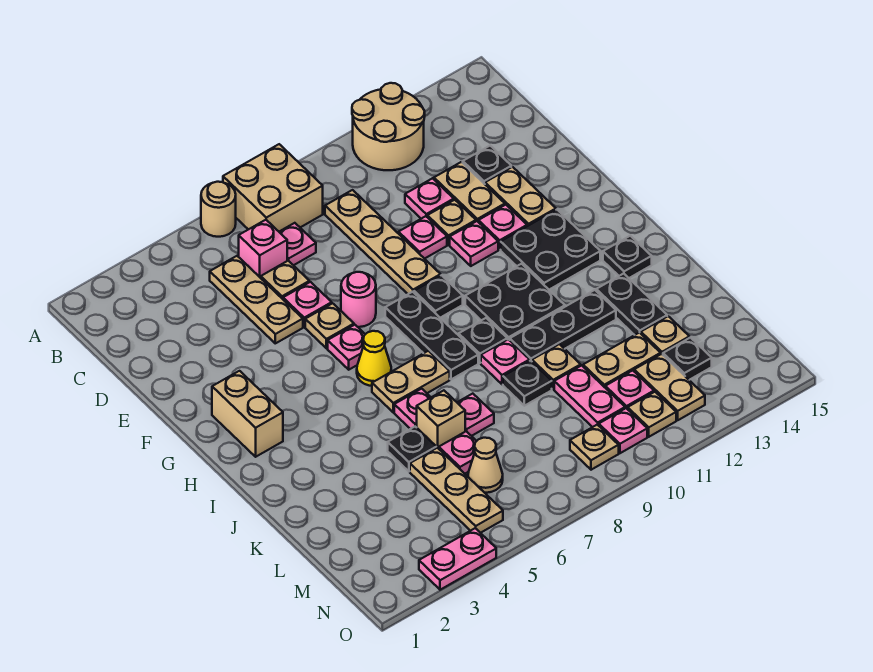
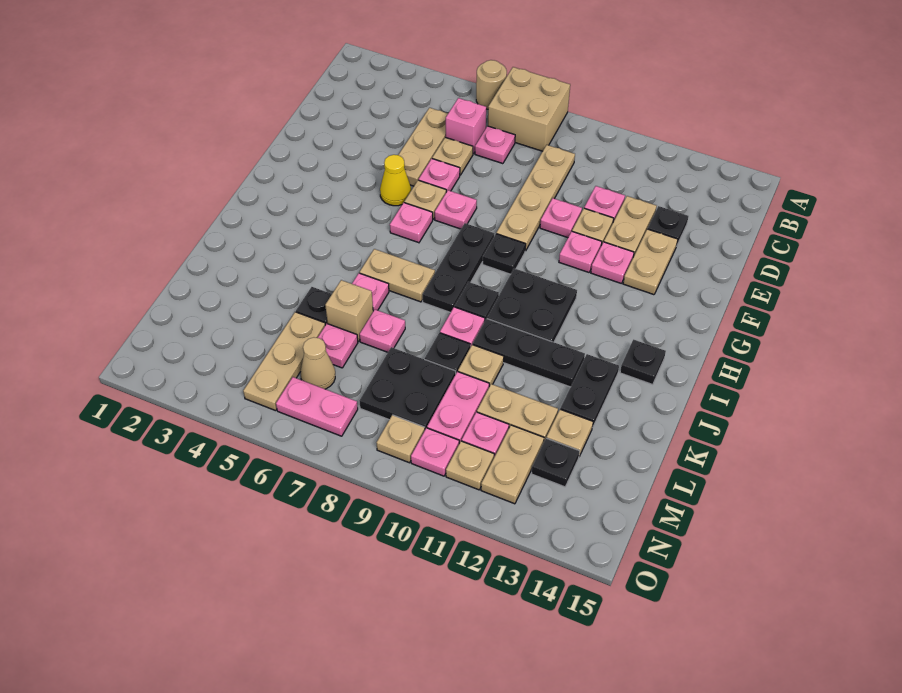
tan round brick A11:B12 level 1 -> none
pink round brick F7 level 1 -> pink plate F7 level 1
tan brick G2:H2 level 1 -> none
black plate G12:H13 level 1 -> black plate L8:M9 level 1
yellow cone H6 level 1 -> yellow cone F5 level 1
pink plate O3:O4 level 1 -> pink plate N6:N7 level 1

